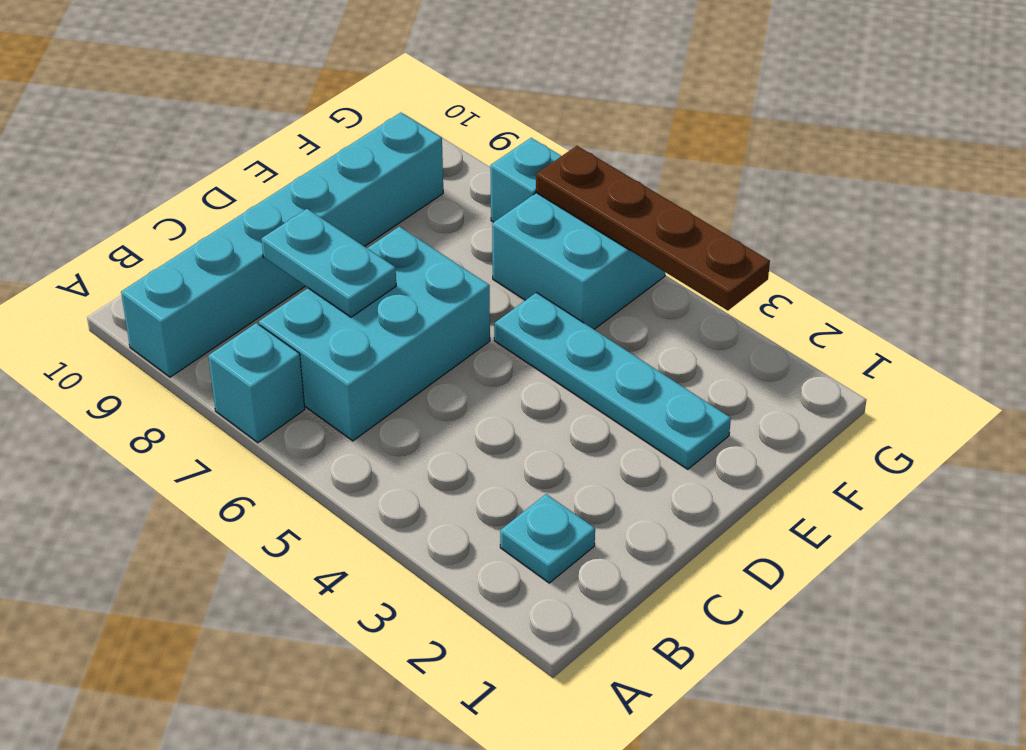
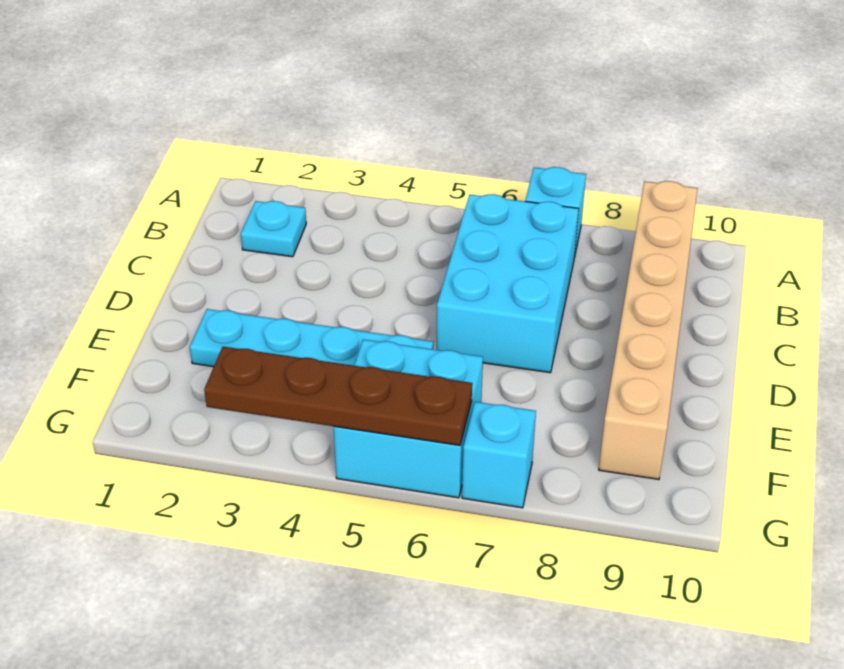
cyan brick A9:F9 level 1 -> tan brick A9:F9 level 1
cyan plate C7:C8 level 2 -> none

